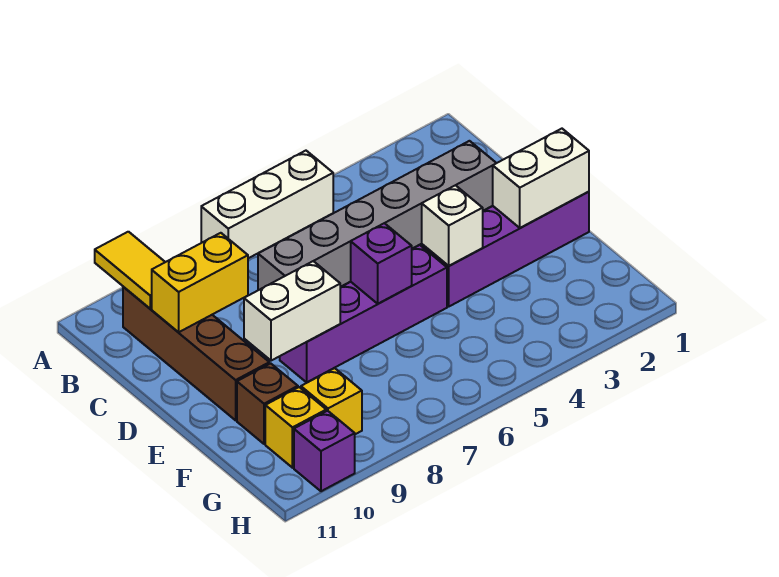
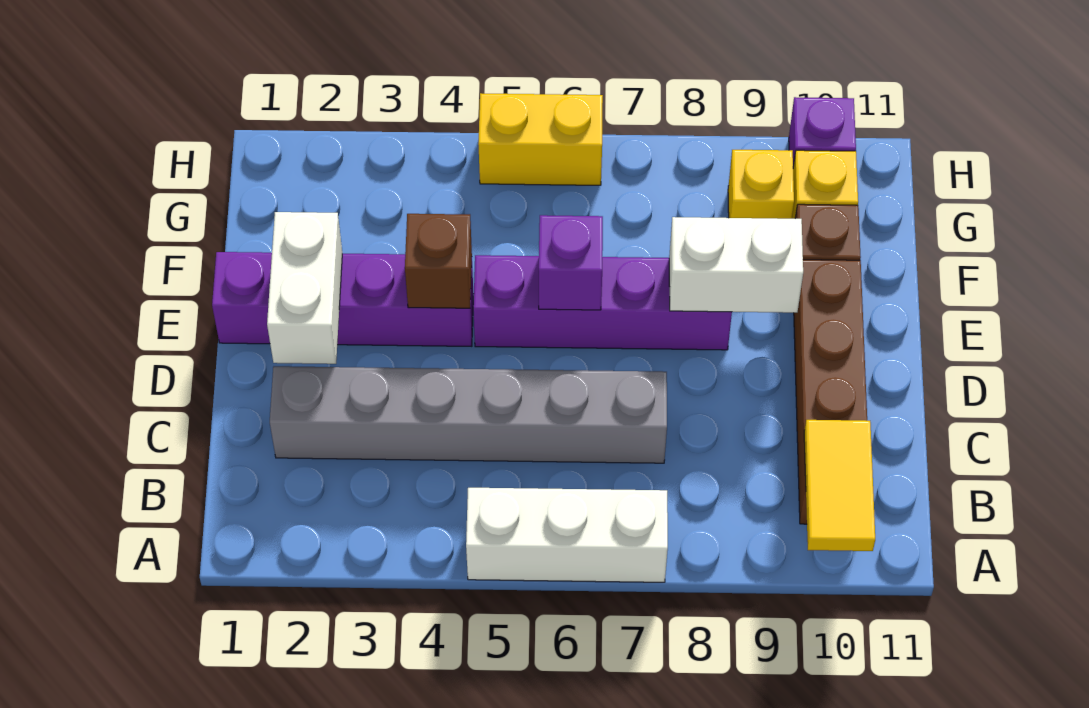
yellow brick C9:C10 level 2 -> yellow brick H5:H6 level 1
white brick E1:E2 level 2 -> white brick D2:E2 level 2
white brick E4 level 2 -> brown brick E4 level 2

